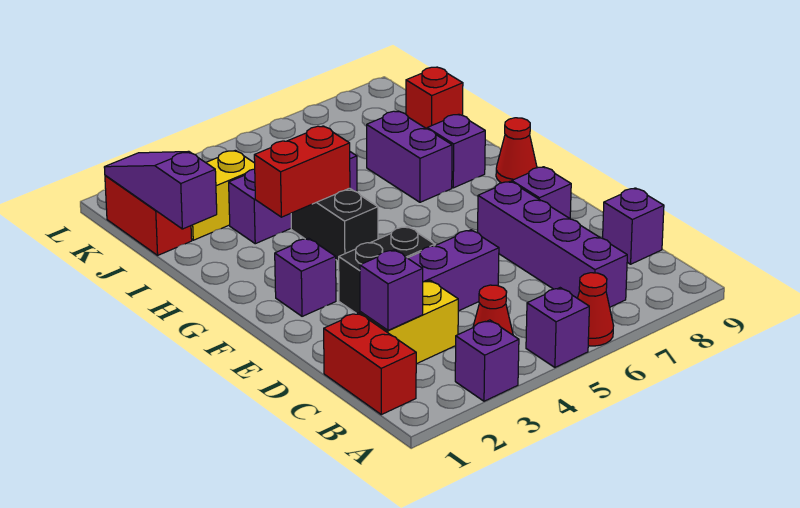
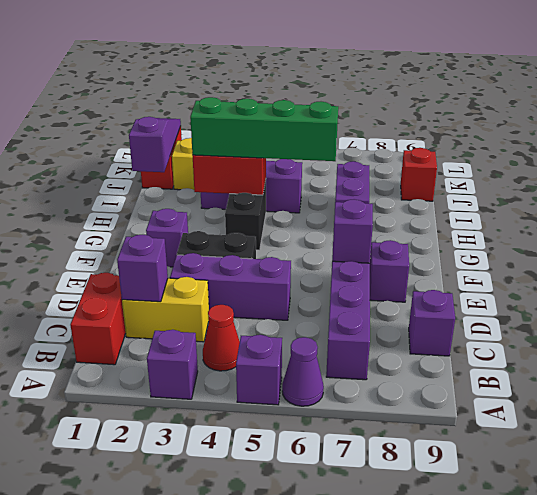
red cone A6 level 1 -> purple cone A6 level 1
red cone G9 level 1 -> none
none -> green brick H3:H6 level 3
purple brick H8 level 1 -> purple brick E7 level 2

